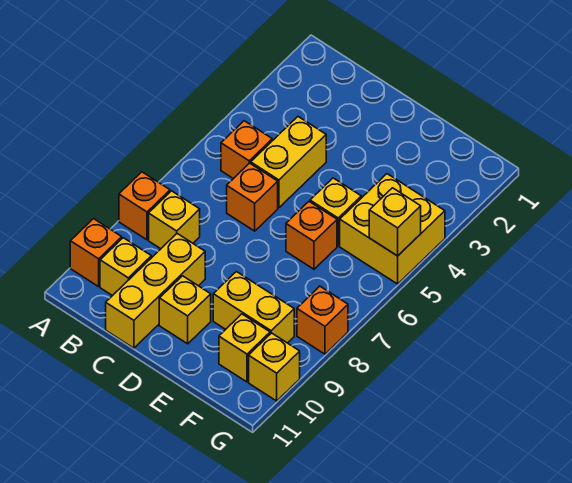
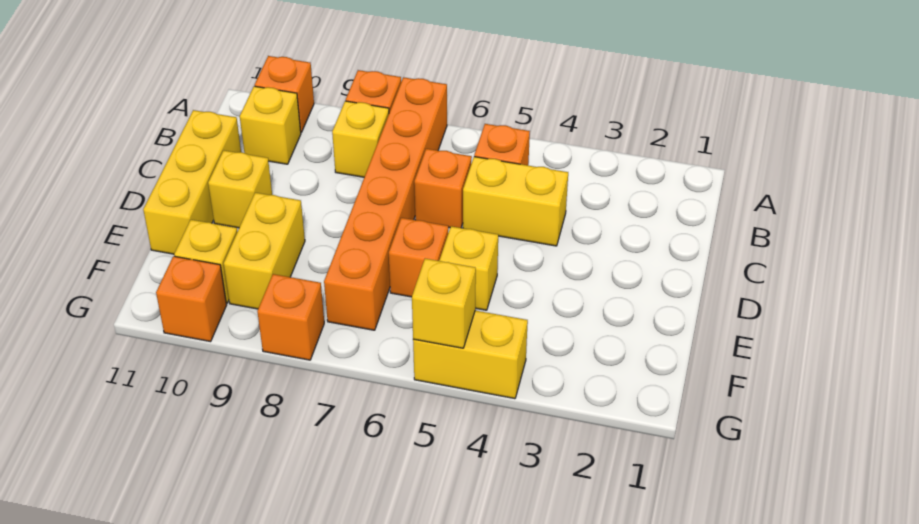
none -> orange brick A7:F7 level 1
yellow brick C9:C11 level 1 -> yellow brick C11:E11 level 1
yellow brick F4:G5 level 1 -> yellow brick G4:G5 level 1
yellow brick G10 level 1 -> orange brick G10 level 1

